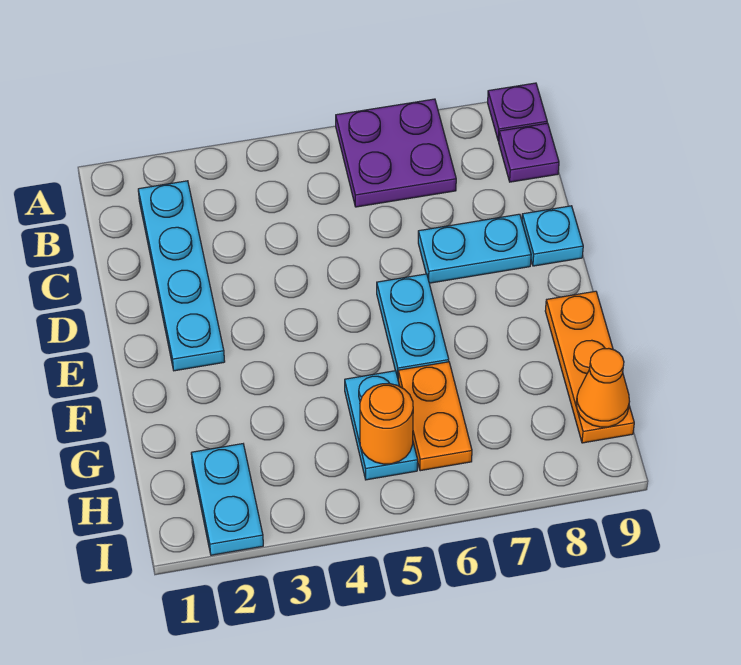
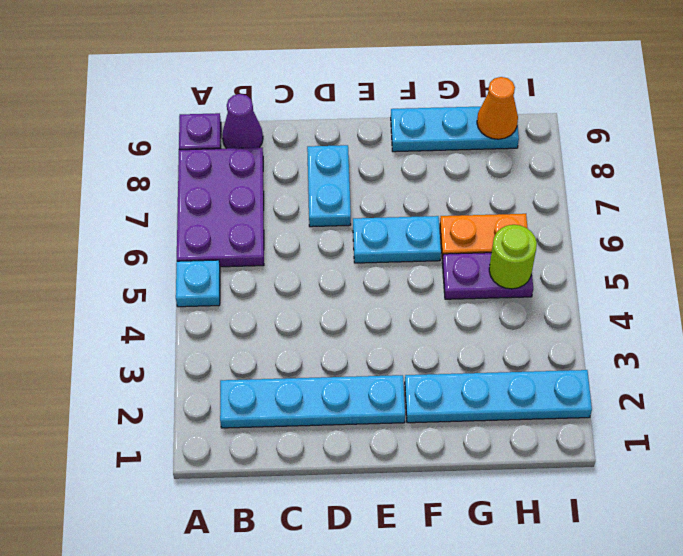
purple plate A6:B7 level 1 -> purple plate A6:B8 level 1
purple plate B9 level 1 -> purple cone B9 level 1
cyan plate D9 level 1 -> cyan plate A5 level 1
orange plate F9:H9 level 1 -> cyan plate F9:H9 level 1
cyan plate G5:H5 level 1 -> purple plate G5:H5 level 1
cyan plate H2:I2 level 1 -> cyan plate F2:I2 level 1
orange round brick H5 level 2 -> lime round brick H5 level 2

